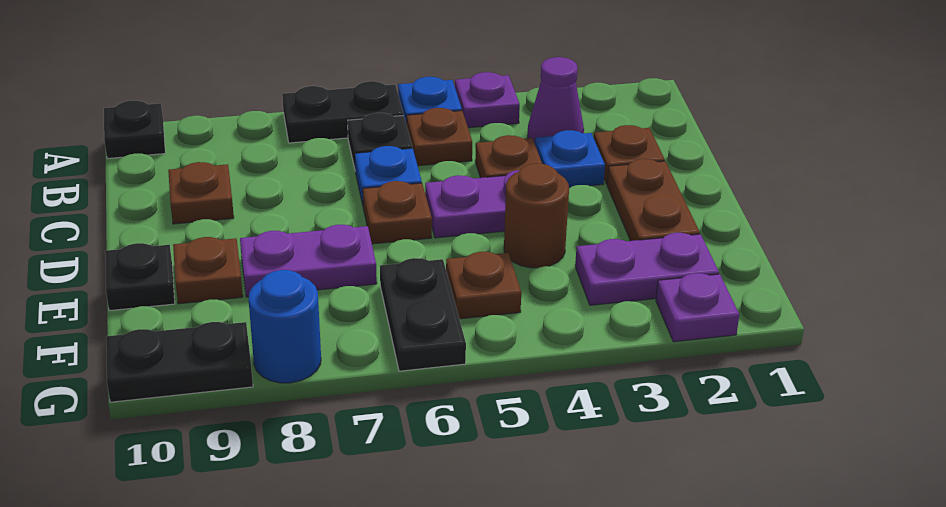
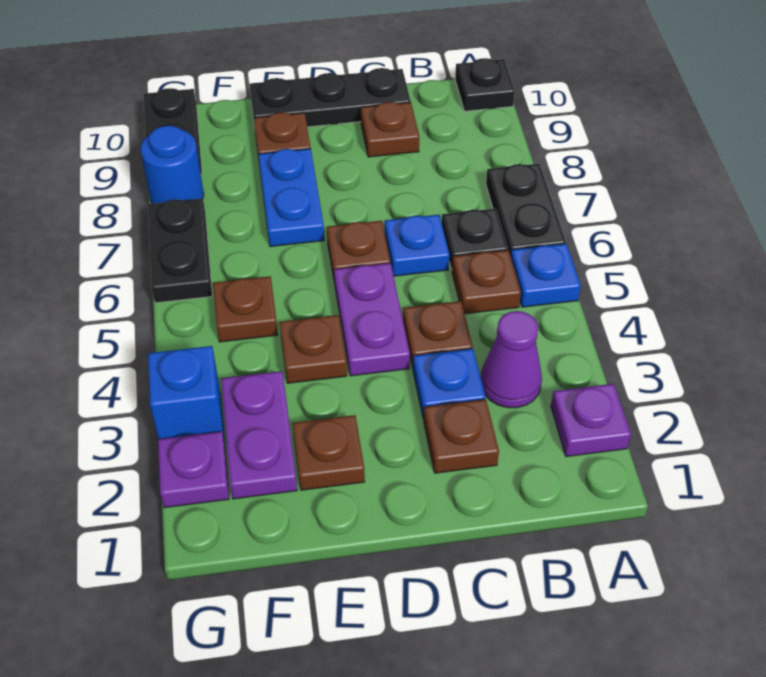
purple plate A4 level 1 -> purple plate A2 level 1
brown plate D2:E2 level 1 -> brown plate E2 level 1
brown round brick E4 level 1 -> brown plate E4 level 1
purple plate E7:E8 level 1 -> blue plate E7:E8 level 1
black plate E10 level 1 -> black plate C10:E10 level 1
black plate F6:G6 level 1 -> black plate G6:G7 level 1
none -> blue brick G3 level 1

